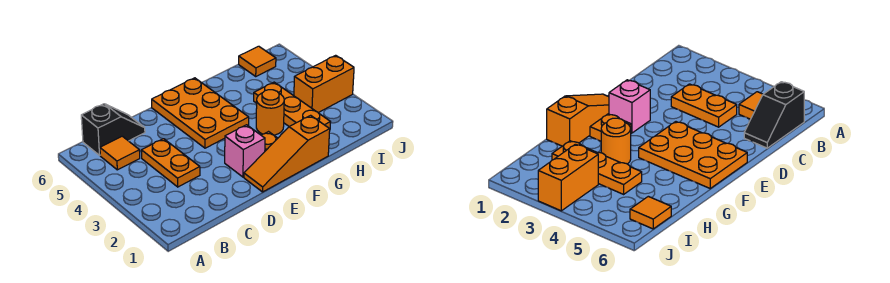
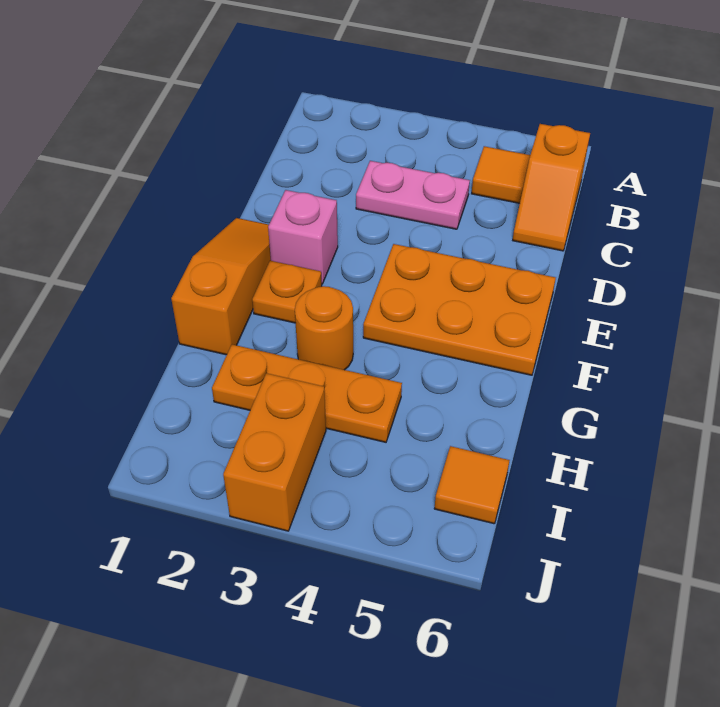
black slope B6:C6 level 1 top B -> orange slope B6:C6 level 1 top B
orange plate C3:C4 level 1 -> pink plate C3:C4 level 1

